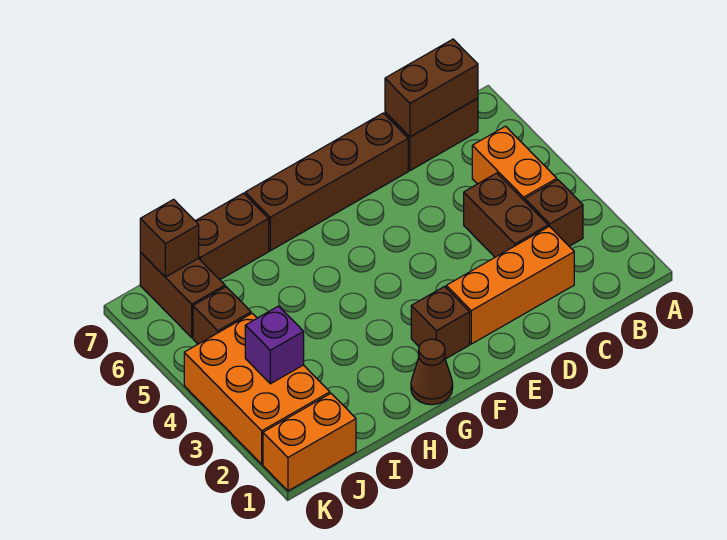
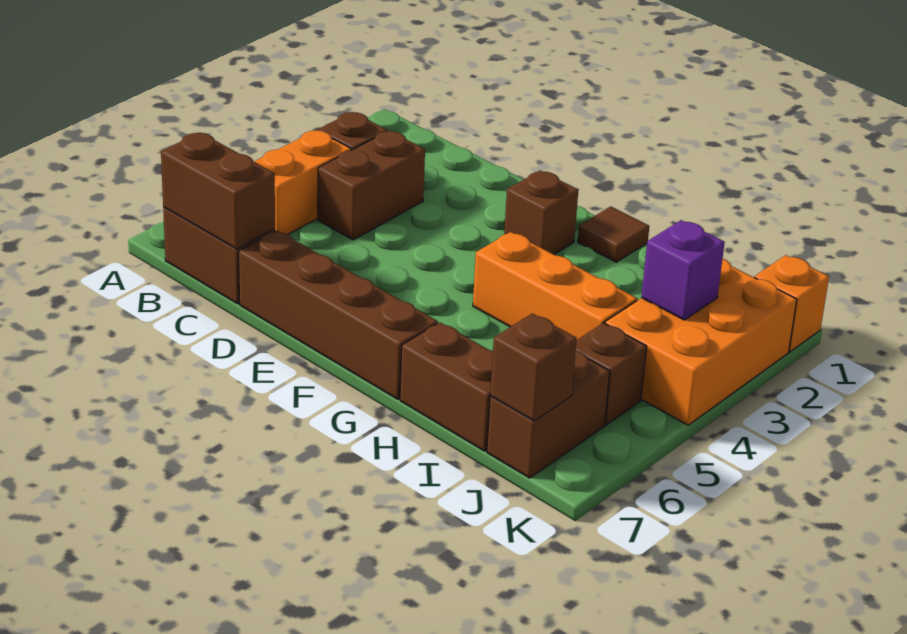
orange brick C2:E2 level 1 -> orange brick G4:I4 level 1
brown cone G1 level 1 -> brown tile G1 level 1
orange brick J1:K1 level 1 -> orange brick K1 level 1

